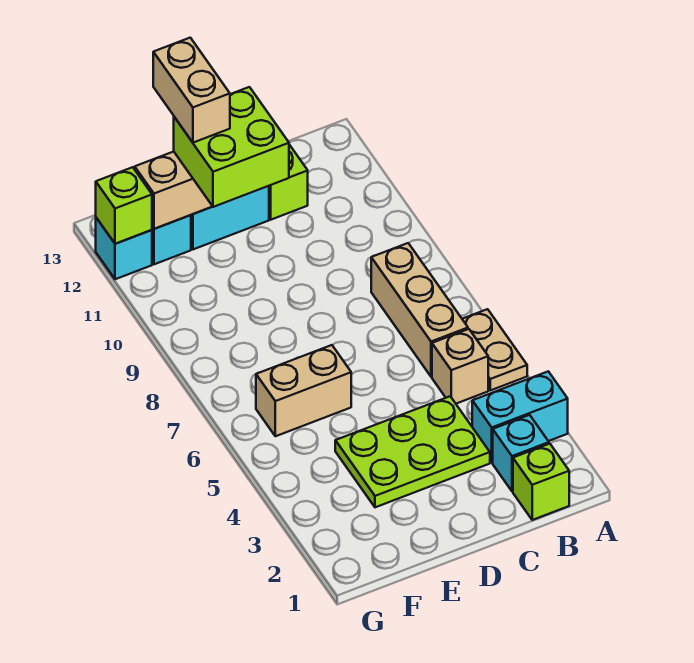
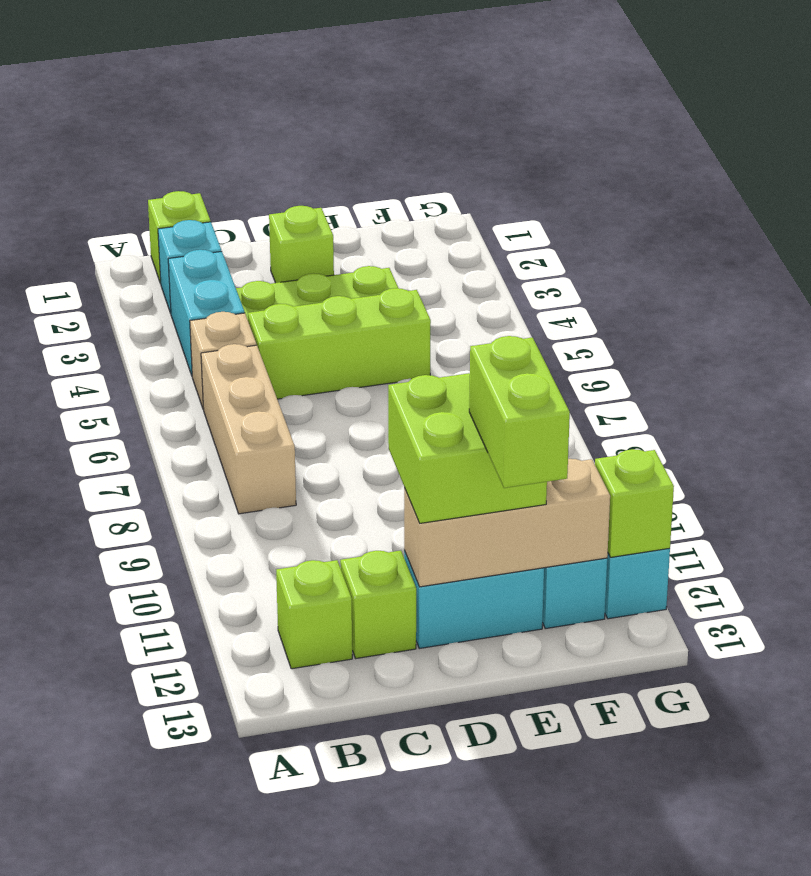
cyan brick A3:B3 level 1 -> cyan brick B3:B4 level 1
tan plate A5:A6 level 1 -> none
none -> lime brick B12 level 1
none -> lime brick C5:E5 level 1
none -> lime brick D2 level 1
tan brick E6:F6 level 1 -> none
tan brick E12:E13 level 4 -> lime brick E12:E13 level 4

